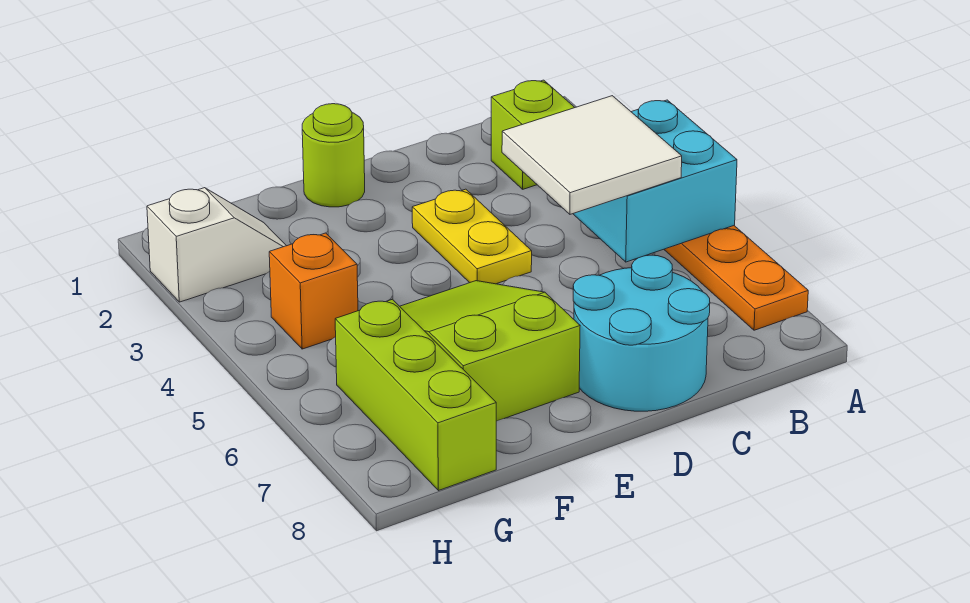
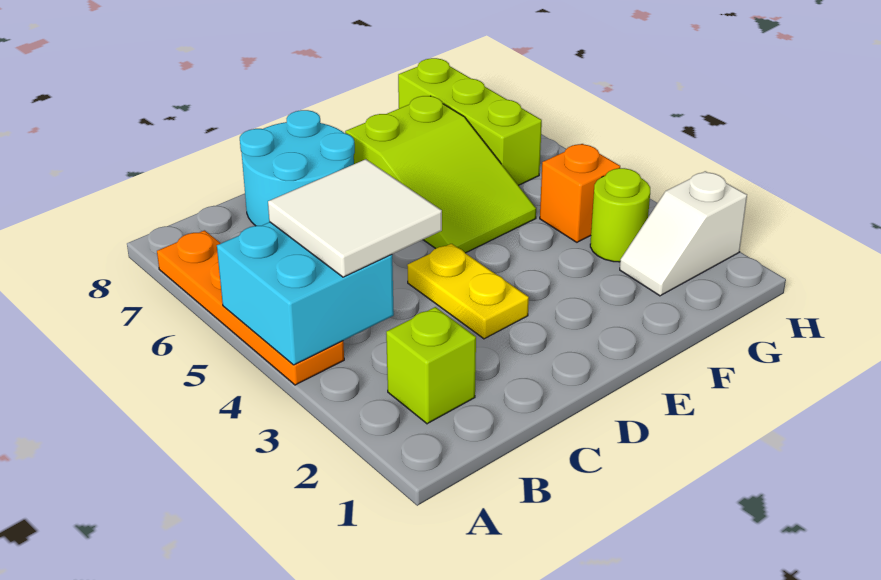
lime round brick E1 level 1 -> lime round brick G3 level 1

